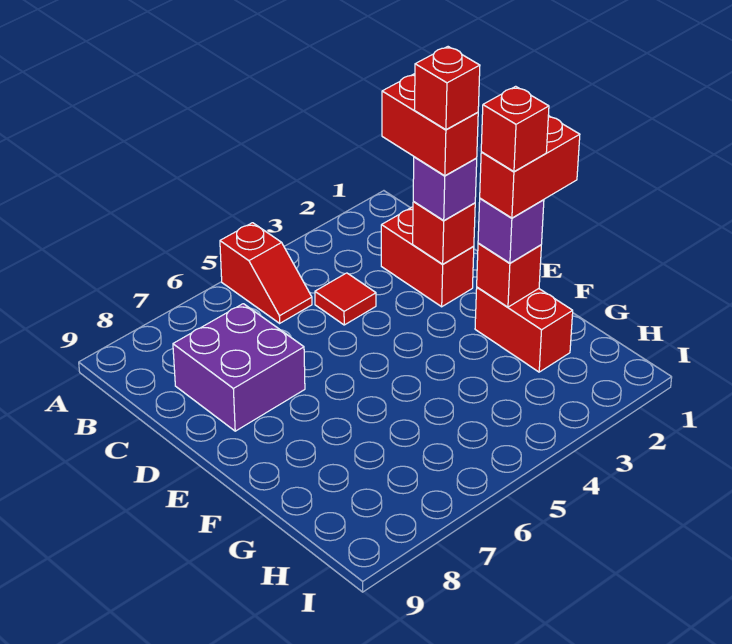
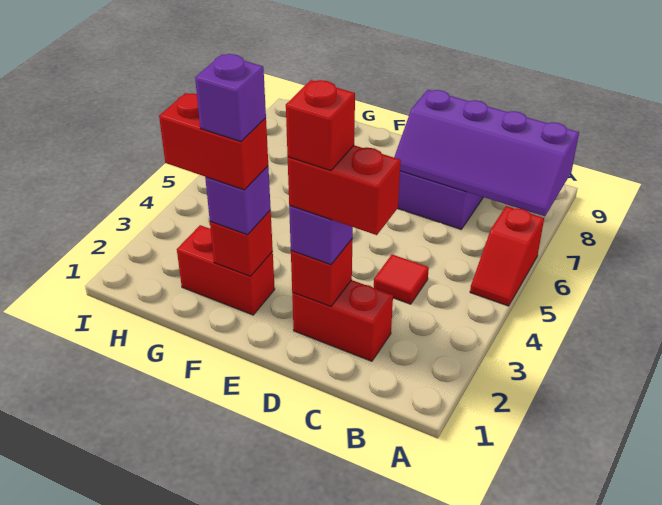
red slope A5:B5 level 1 top A -> red slope A5:A6 level 1 top 6
none -> purple slope A7:D8 level 2 top 8
red brick F1:F2 level 4 -> red brick F2:G2 level 4
red brick F2 level 5 -> purple brick F2 level 5

